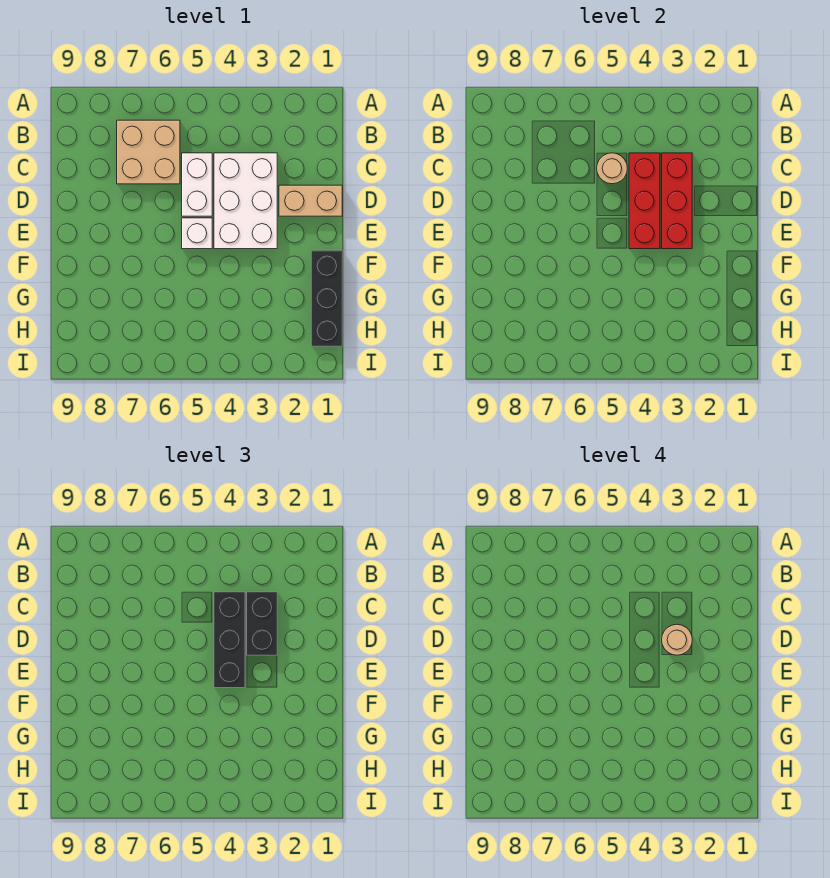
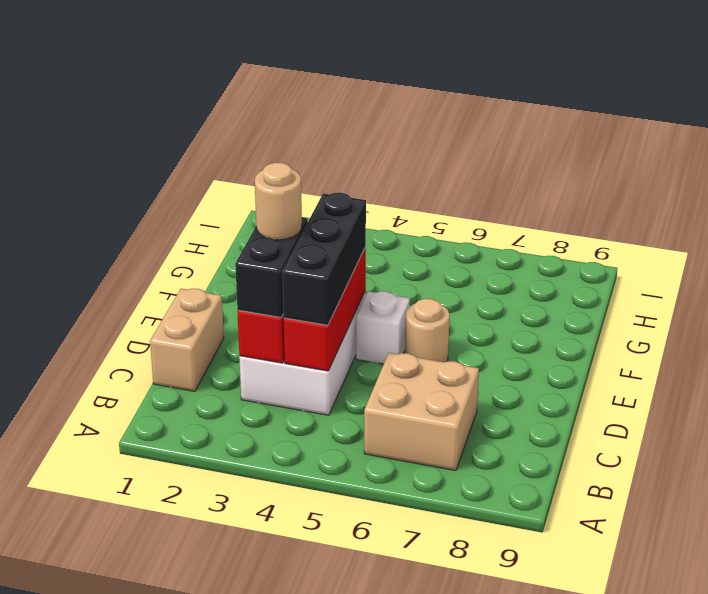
white brick C5:D5 level 1 -> none
tan round brick C5 level 2 -> tan round brick E6 level 1
tan brick D1:D2 level 1 -> tan brick C1:D1 level 1
black brick F1:H1 level 1 -> none

